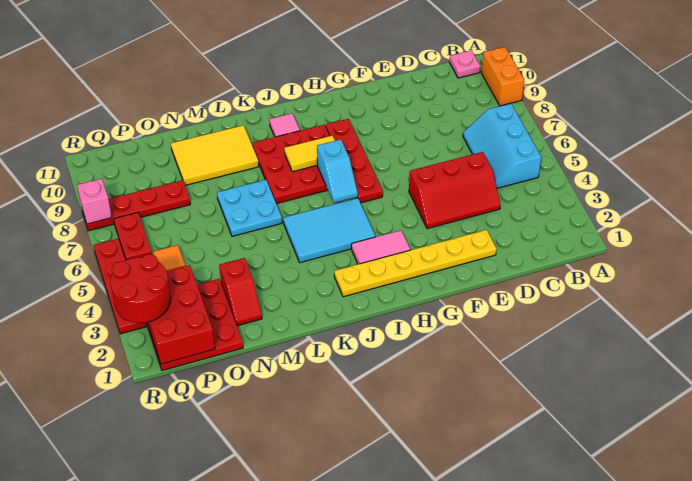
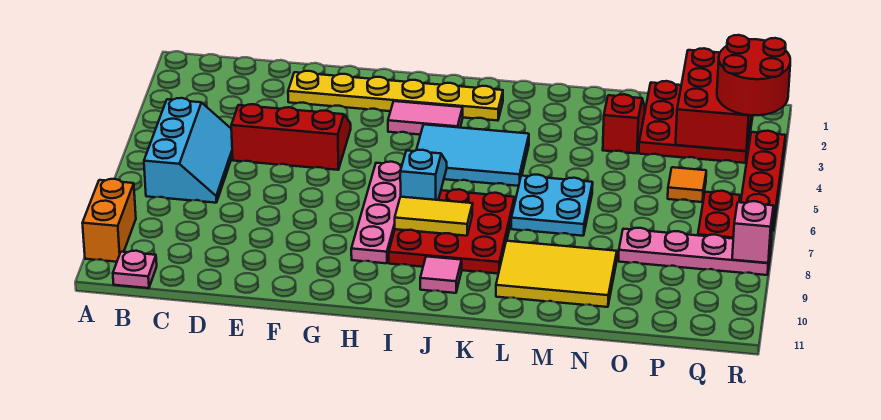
red plate H6:H9 level 1 -> pink plate H6:H9 level 1
red plate O8:R8 level 1 -> pink plate O8:R8 level 1

